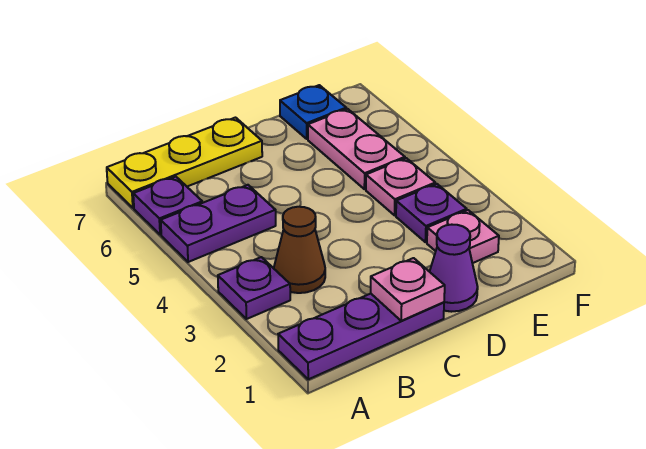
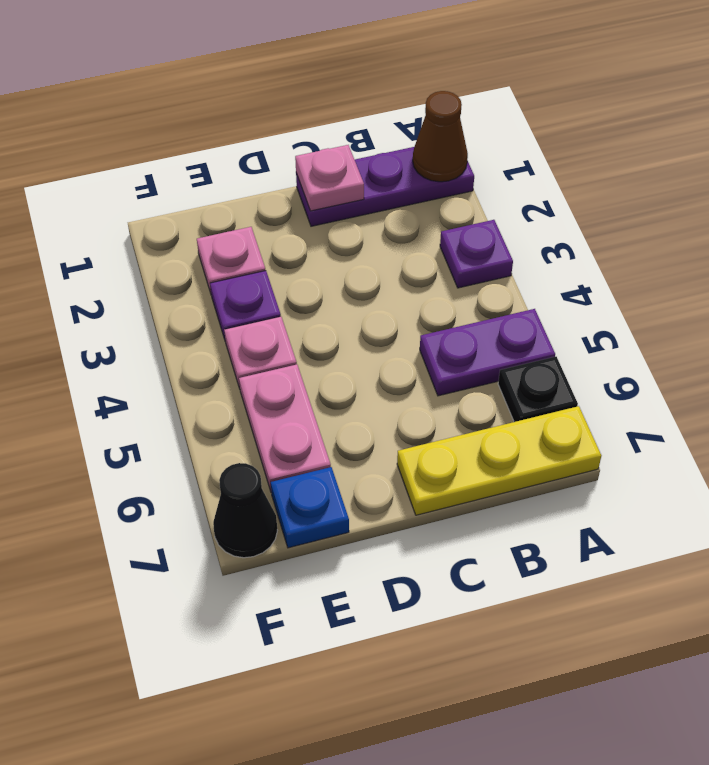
purple plate A6 level 1 -> black plate A6 level 1
brown cone B3 level 1 -> brown cone A1 level 2
purple cone D1 level 1 -> none
none -> black cone F7 level 1

